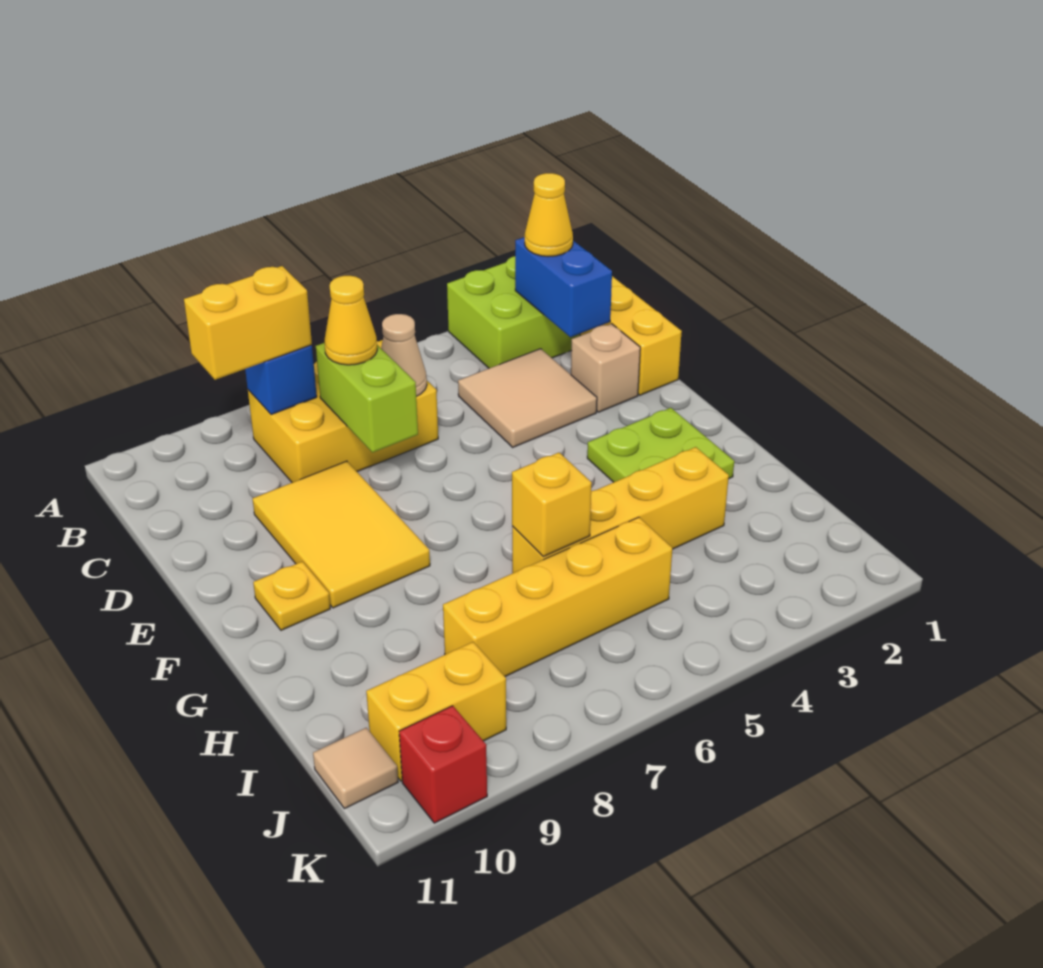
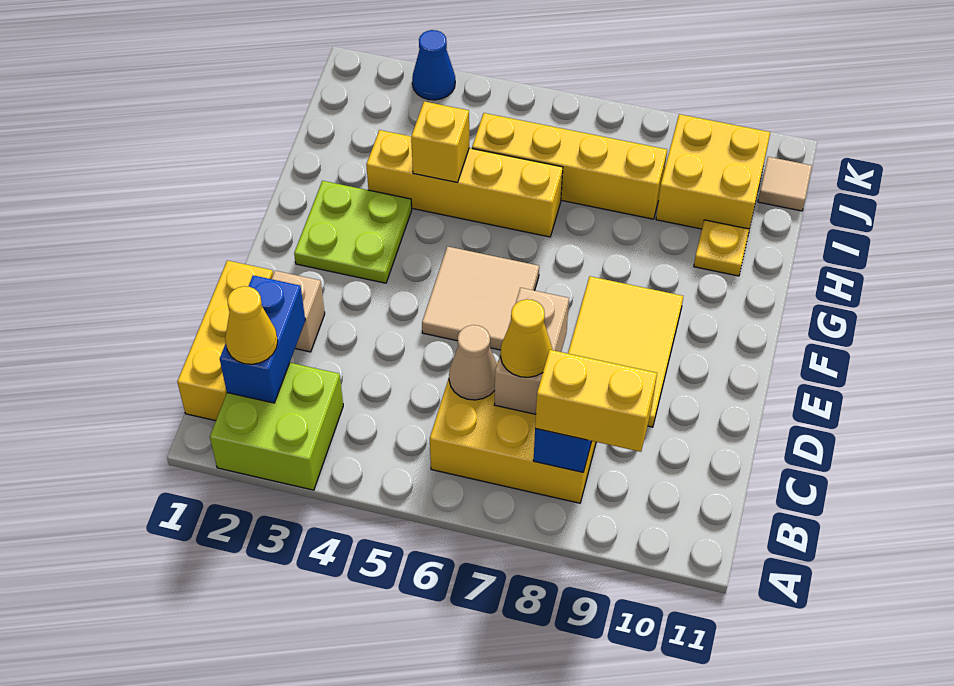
tan tile C3:D4 level 1 -> tan tile E5:F6 level 1
lime brick C7:D7 level 2 -> tan brick C7:D7 level 2
yellow plate F10 level 1 -> yellow plate H10 level 1
yellow brick H6 level 2 -> yellow brick H4 level 2
yellow brick J9:J10 level 1 -> yellow brick I9:J10 level 1
none -> blue cone K3 level 1
red brick K10 level 1 -> none

